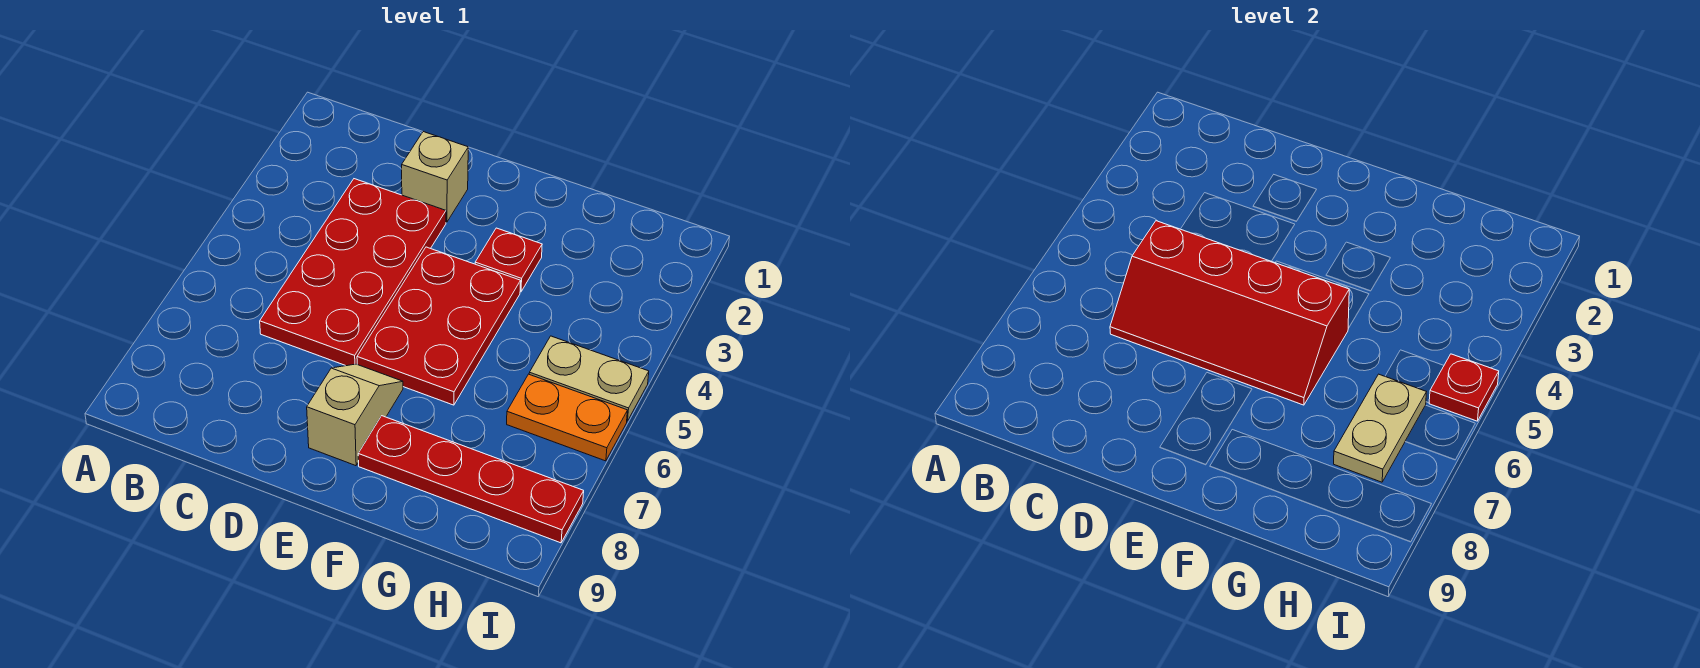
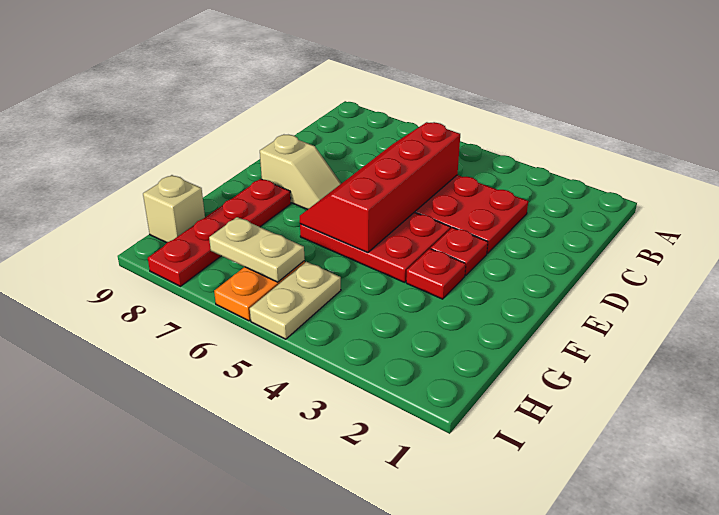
tan brick D2 level 1 -> tan brick H9 level 1
red plate I5 level 2 -> red plate E3 level 1

